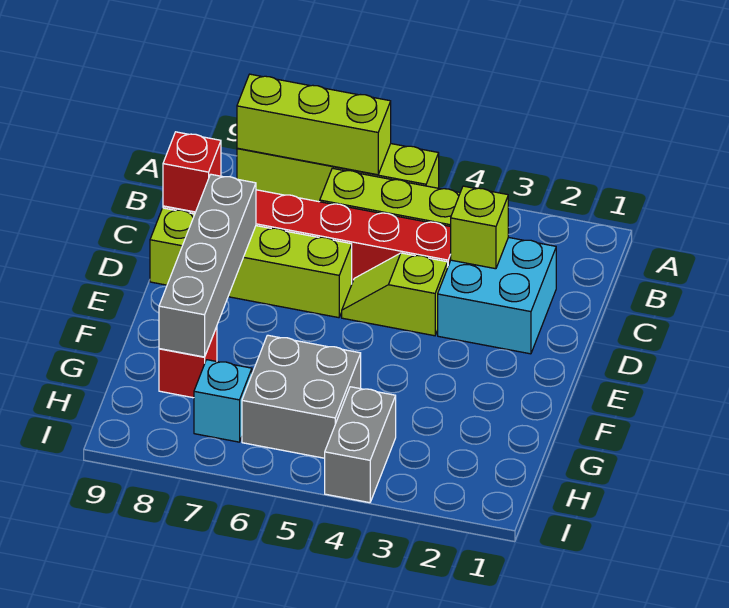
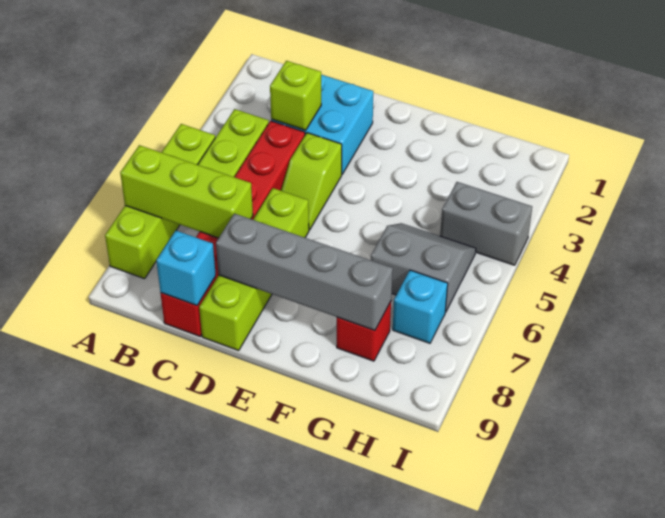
lime brick A6:A8 level 2 -> lime brick A7:C7 level 2
red brick C9 level 2 -> cyan brick C9 level 2
grey brick G5:H6 level 1 -> grey slope G5:H6 level 1 top 6

